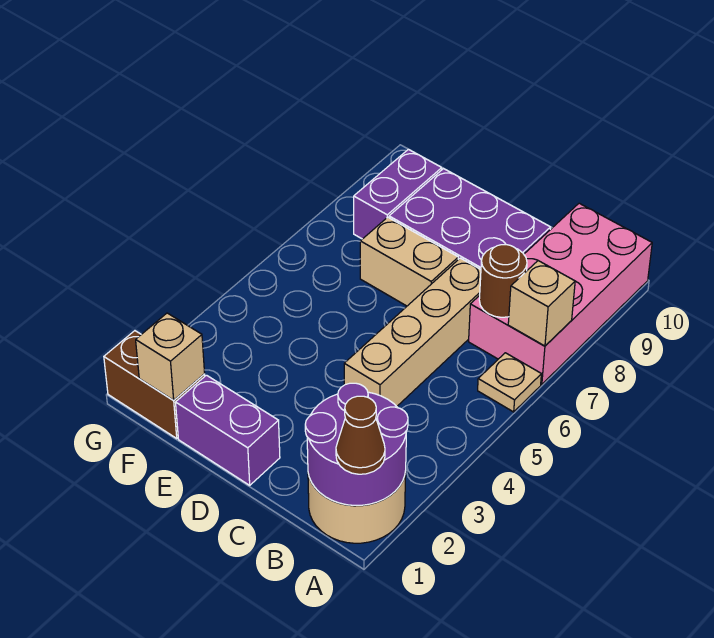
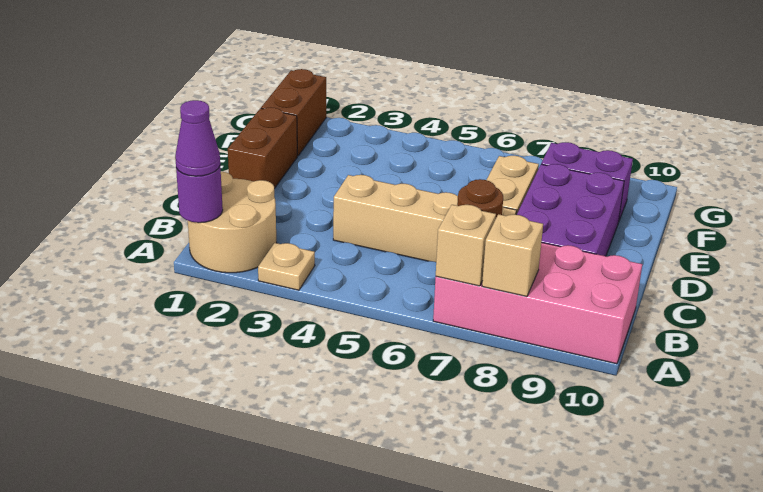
purple round brick A1:B2 level 2 -> purple round brick A1 level 2
brown cone A1 level 3 -> purple cone A1 level 3
tan plate A6 level 1 -> tan plate A3 level 1
purple brick D1:E1 level 1 -> brown brick D1:E1 level 1
tan brick F1 level 2 -> tan brick A8 level 2

